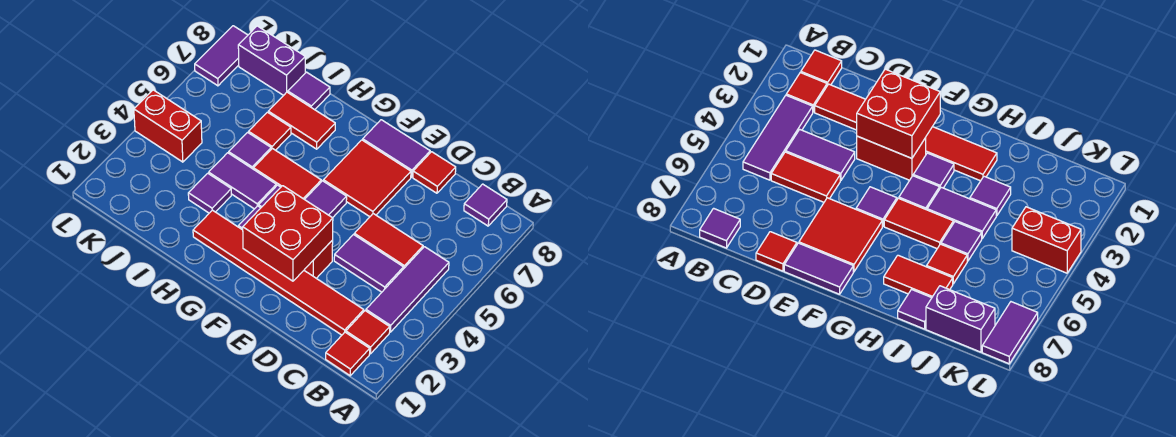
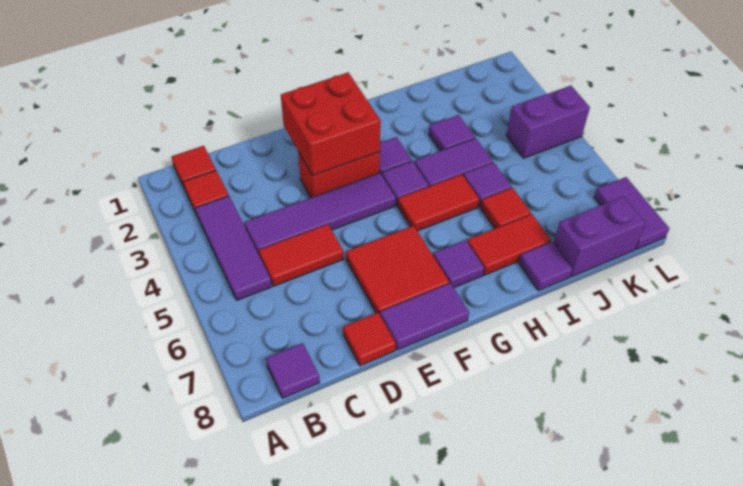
red tile C2:H2 level 1 -> none
purple tile C4:D4 level 1 -> purple tile C4:F4 level 1
purple tile F5 level 1 -> purple tile G7 level 1
red brick K4:L4 level 1 -> purple brick K4:L4 level 1

